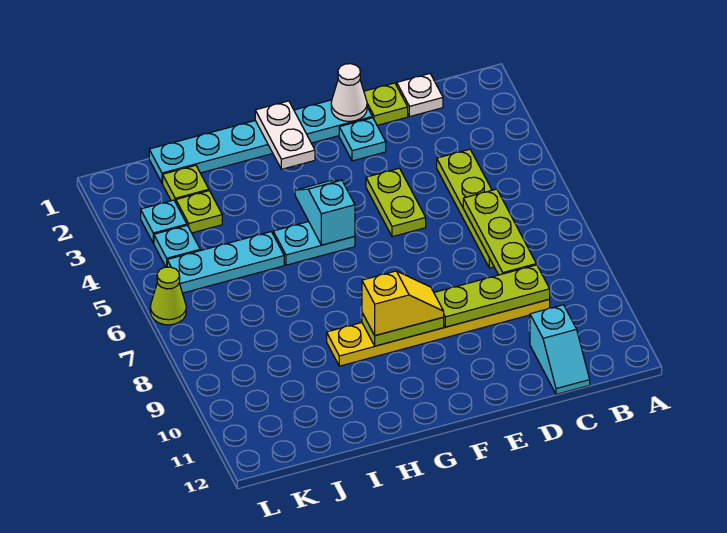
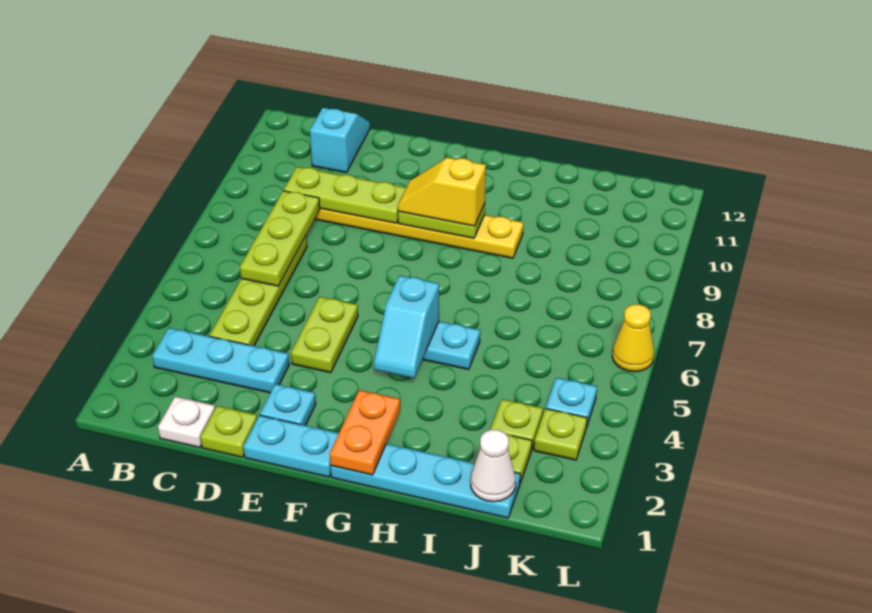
white cone E1 level 2 -> white cone J1 level 2
white plate G1:G2 level 2 -> orange plate G1:G2 level 2
cyan plate I5:K5 level 1 -> cyan plate B3:D3 level 1
cyan plate K3 level 1 -> lime plate K3 level 1
lime cone L6 level 1 -> yellow cone L6 level 1

